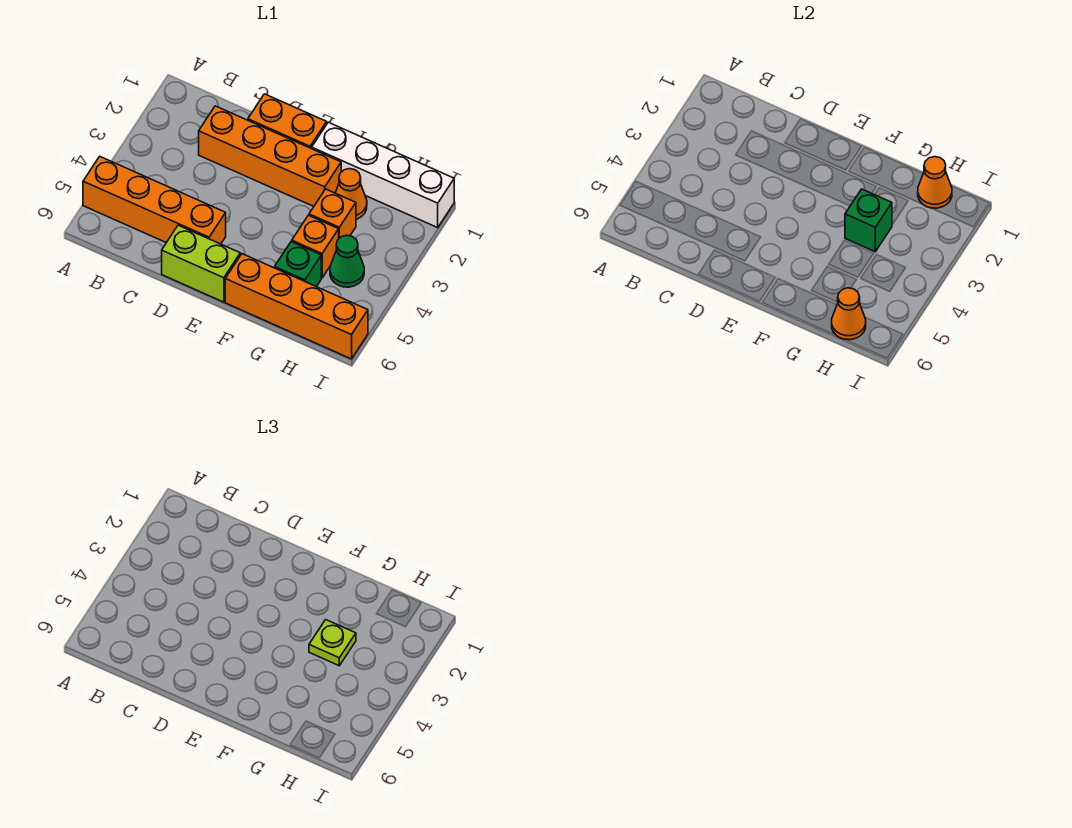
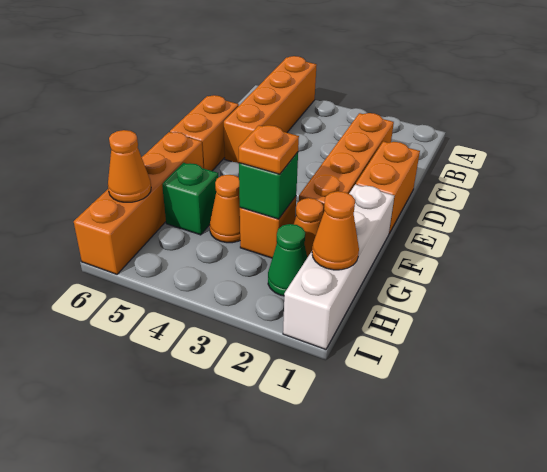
lime brick D6:E6 level 1 -> orange brick D6:E6 level 1
lime plate G3 level 3 -> orange plate G3 level 3
orange brick G4 level 1 -> orange cone G4 level 1
green cone H4 level 1 -> green cone H2 level 1

